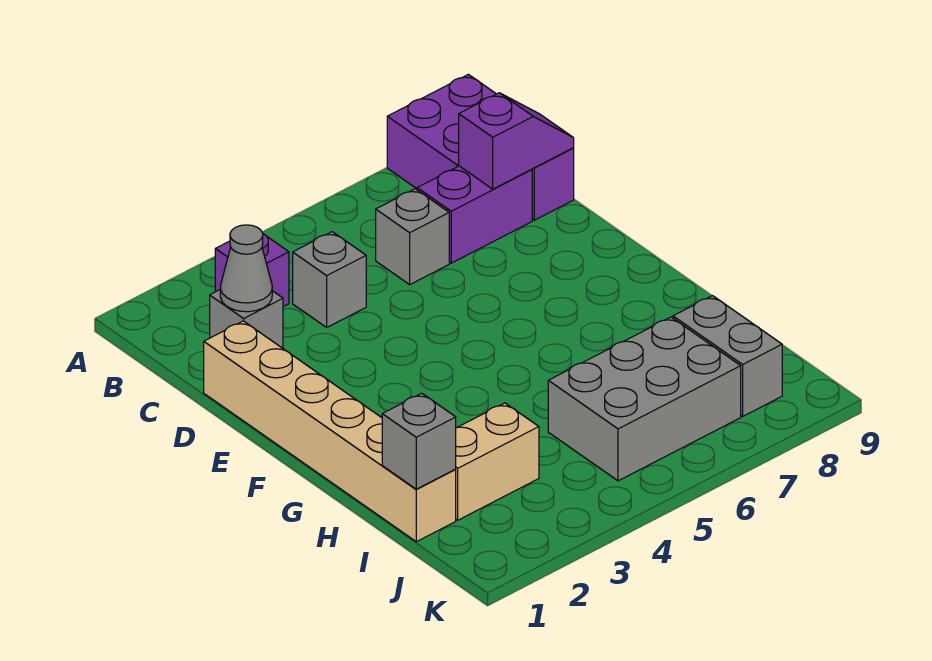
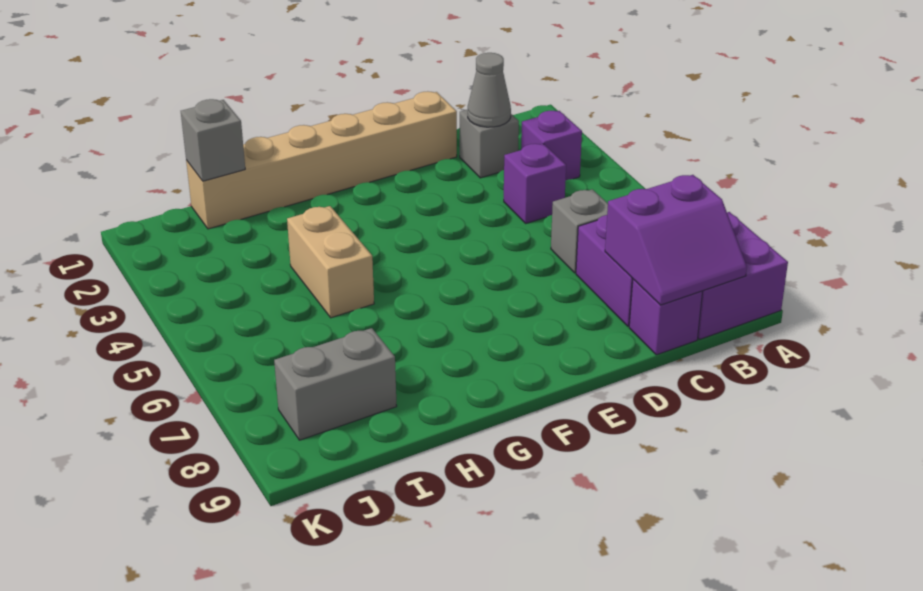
grey brick C4 level 1 -> purple brick C4 level 1
purple slope C8:C9 level 2 top 8 -> purple slope B8:C9 level 2 top 8
tan brick I2:I3 level 1 -> tan brick H4:H5 level 1
grey brick I5:J7 level 1 -> none

